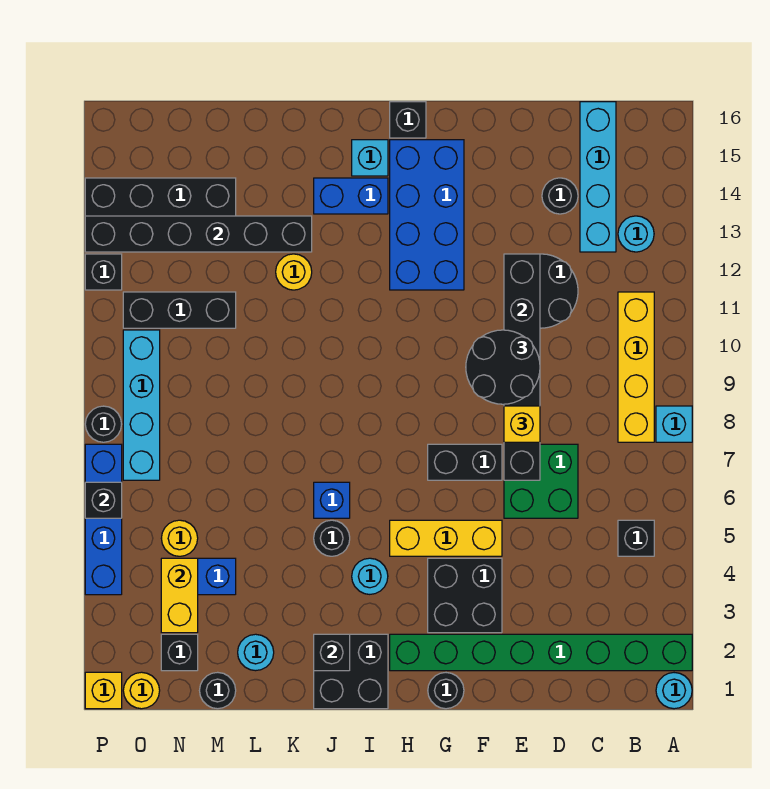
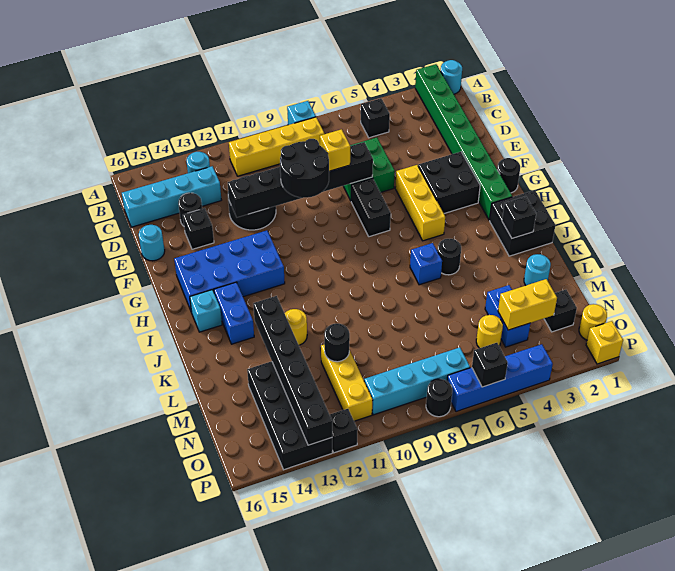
black brick H16 level 1 -> black brick E14 level 1
cyan round brick I4 level 1 -> cyan round brick E16 level 1
black round brick M1 level 1 -> black round brick M11 level 2
black brick M11:O11 level 1 -> yellow brick M11:O11 level 1

